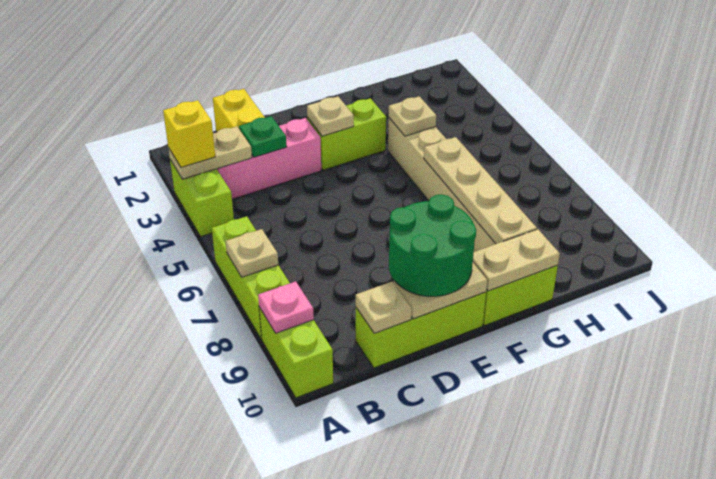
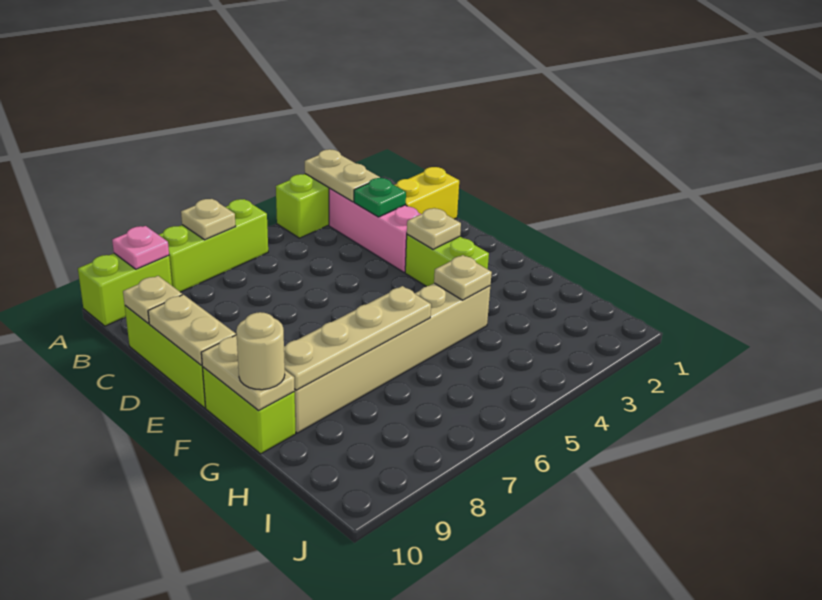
yellow brick A3 level 3 -> none
green round brick D9:E10 level 3 -> none
none -> tan round brick G10 level 3

